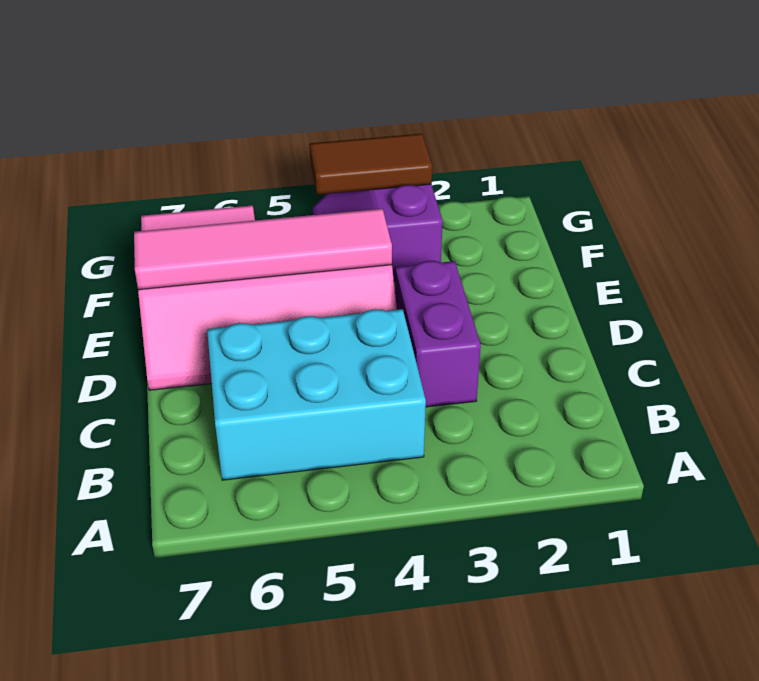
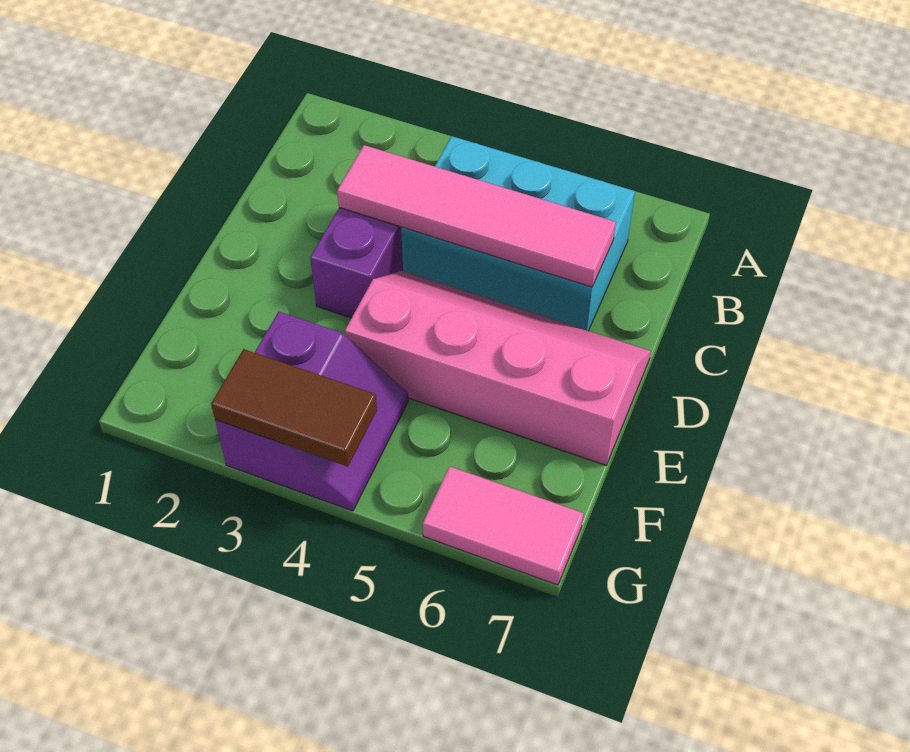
pink tile E4:E7 level 2 -> pink tile C3:C6 level 2

